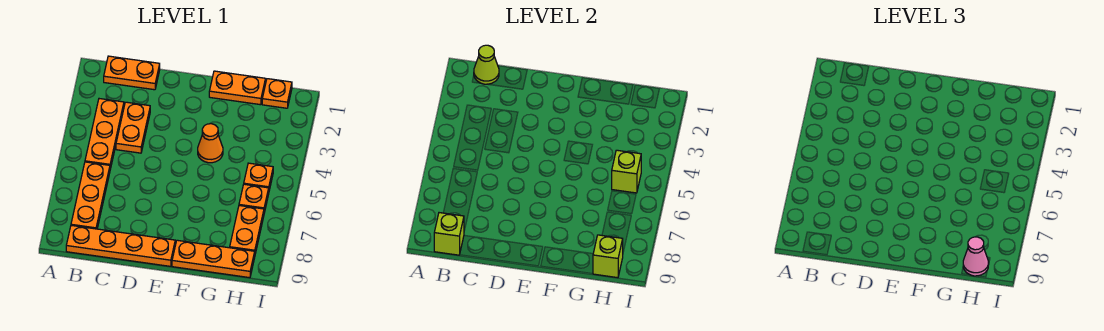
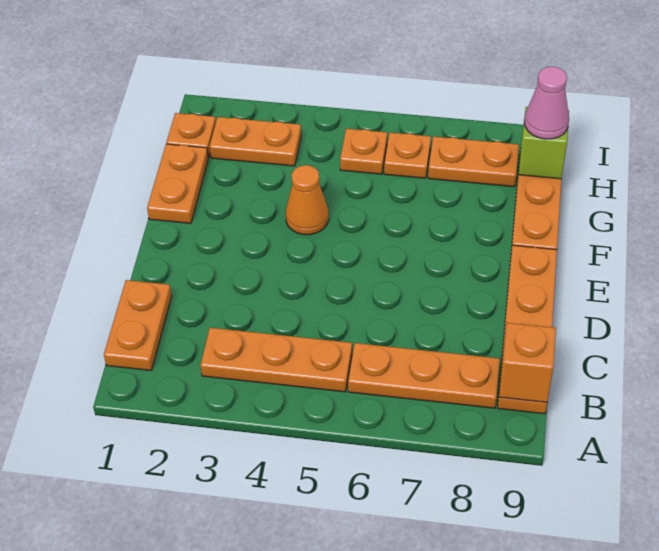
lime cone B1 level 2 -> none
lime brick B9 level 2 -> orange brick B9 level 2
orange plate C3:C4 level 1 -> orange plate H2:H3 level 1
lime brick H5 level 2 -> none

